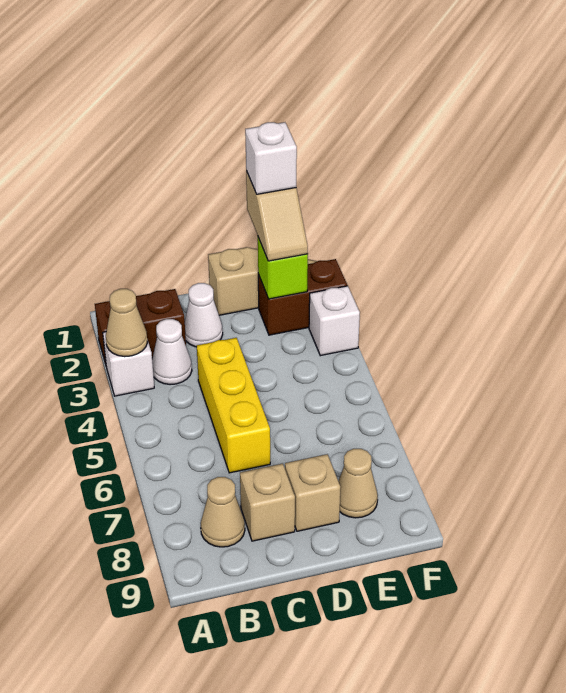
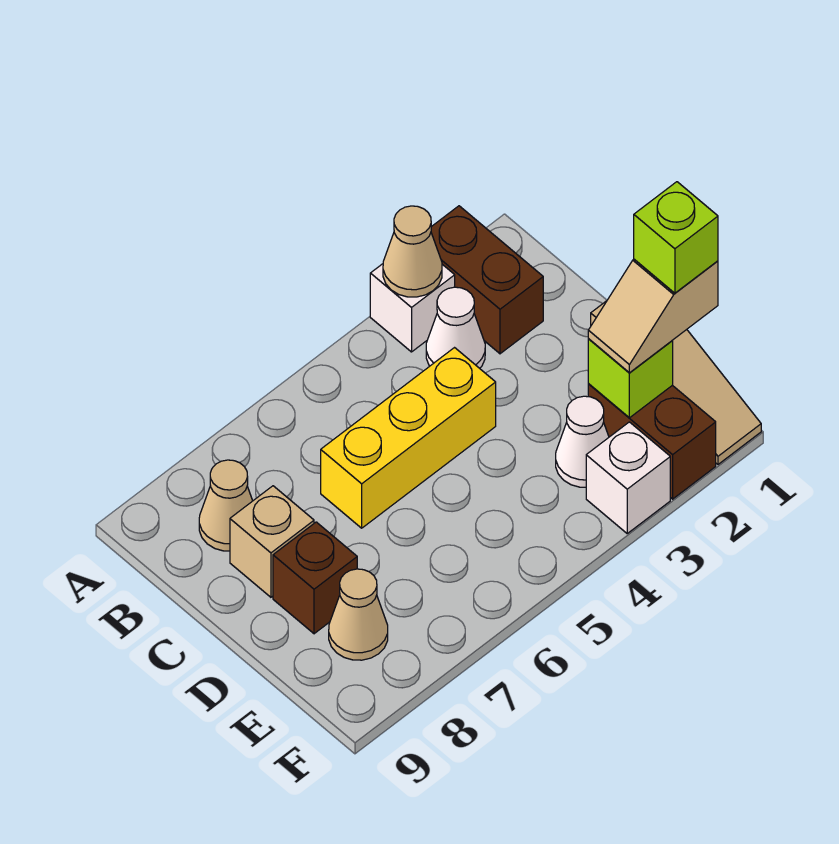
white cone C2 level 1 -> white cone E3 level 1
tan brick D8 level 1 -> brown brick D8 level 1
white brick E1 level 4 -> lime brick E1 level 4

